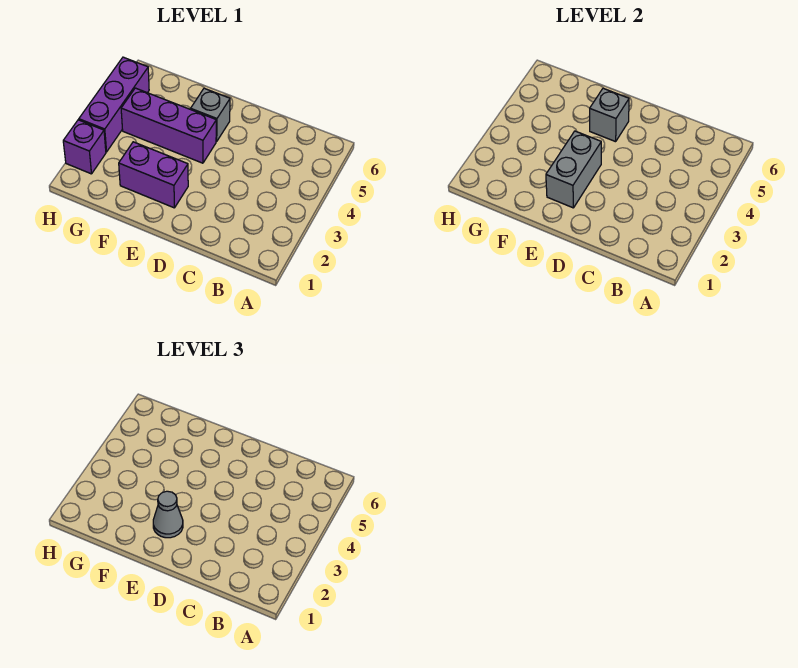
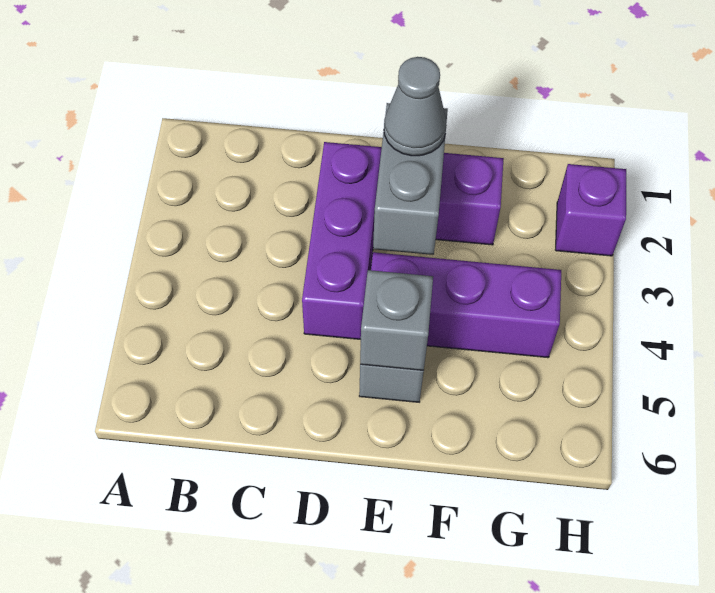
purple brick H3:H5 level 1 -> purple brick D2:D4 level 1

